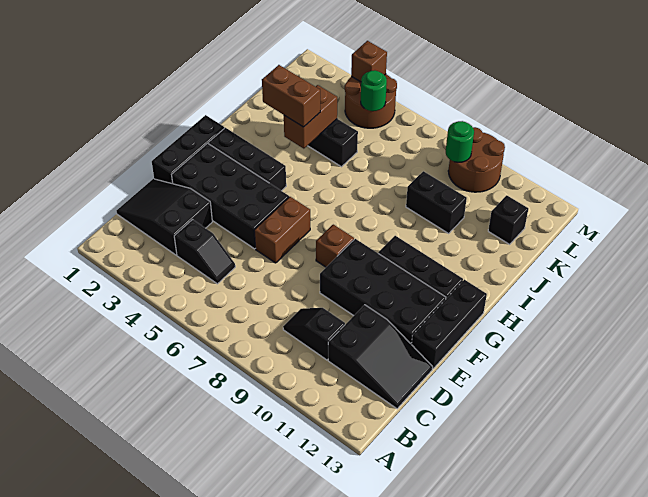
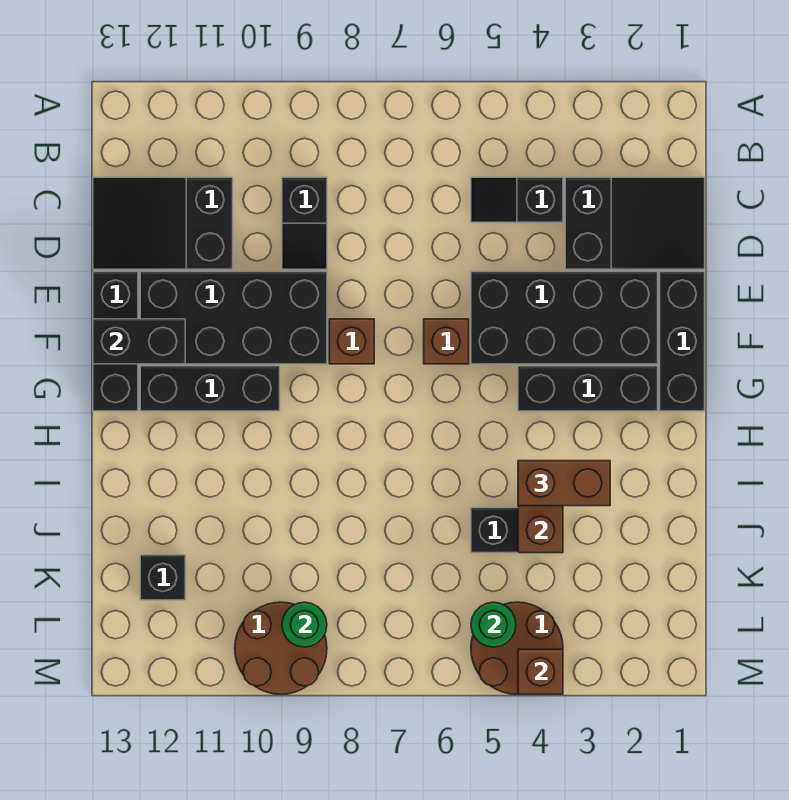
black slope C9:C10 level 1 top 10 -> black slope C9:D9 level 1 top C
brown brick E6:F6 level 1 -> brown brick F6 level 1
black brick J9:J10 level 1 -> black brick F12:F13 level 2

